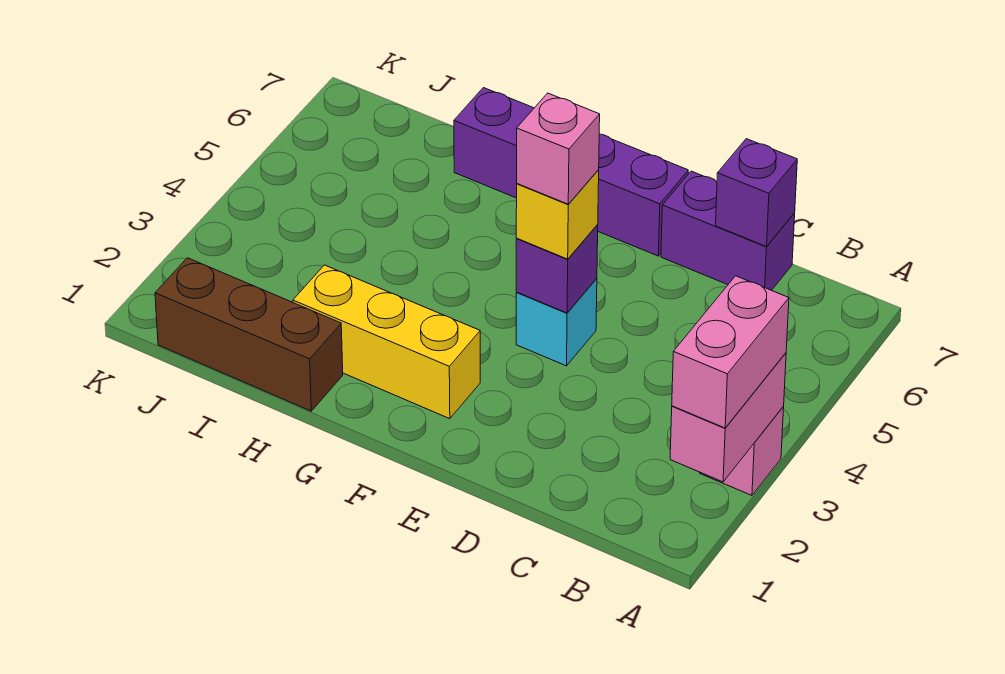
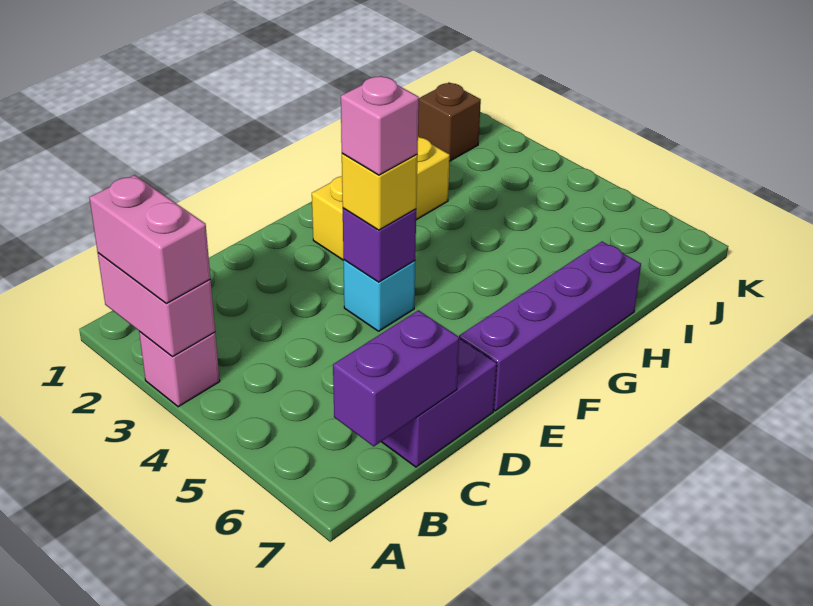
purple brick C7 level 2 -> purple brick B7:C7 level 2
brown brick H1:J1 level 1 -> brown brick J1 level 1

